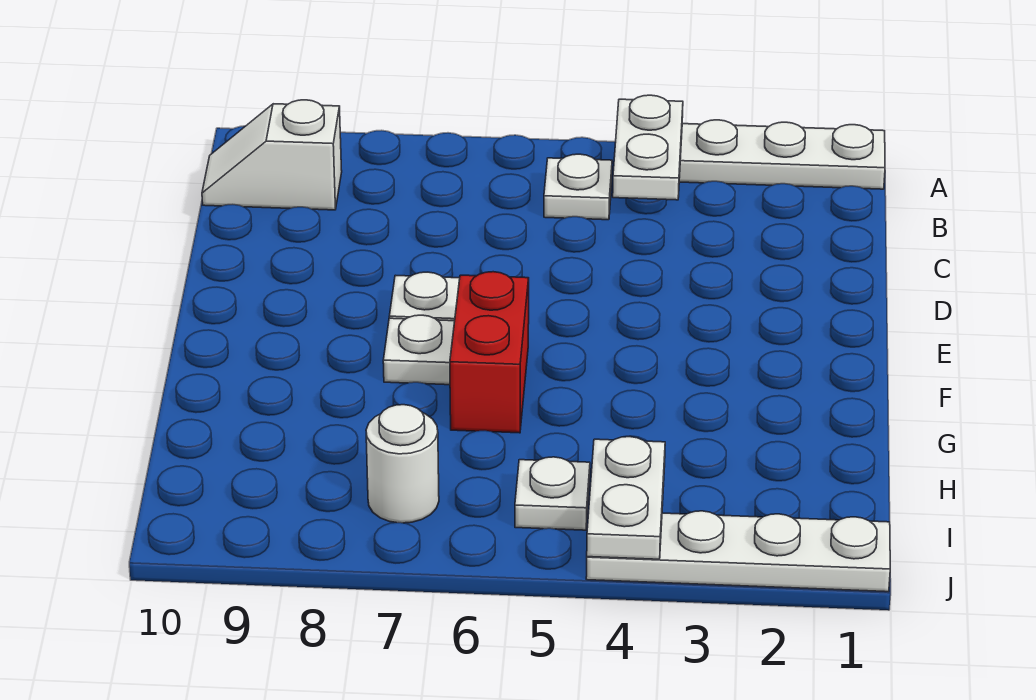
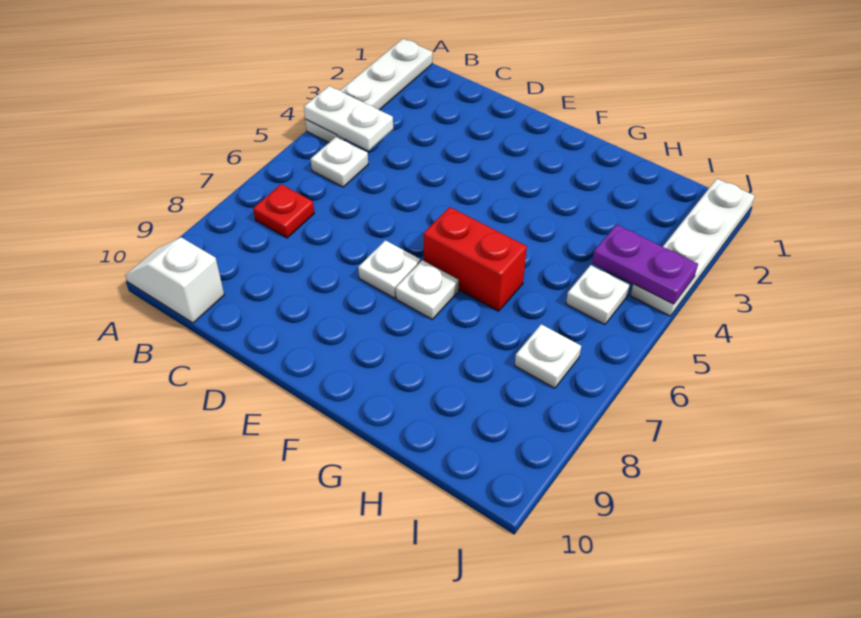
none -> red plate B7 level 1
white slope B9:B10 level 1 top 9 -> white slope A10:B10 level 1 top B
white plate I4:J4 level 2 -> purple plate I4:J4 level 2
white round brick I7 level 1 -> white plate I7 level 1

